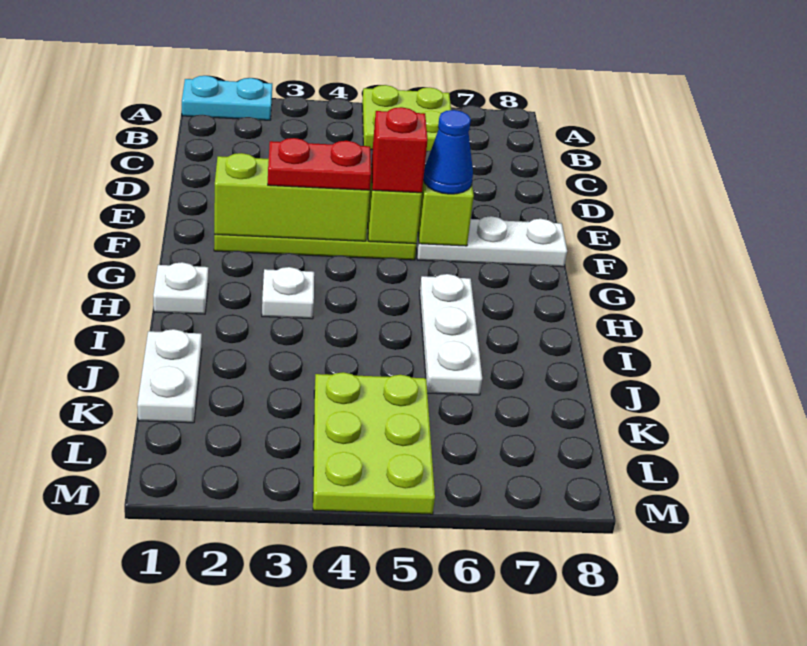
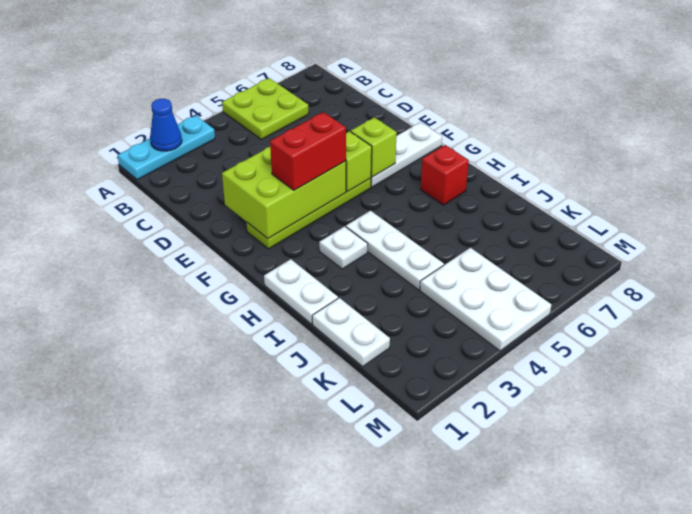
cyan plate A1:A2 level 1 -> cyan plate A1:A3 level 1
lime brick F2:F4 level 2 -> lime brick E2:F4 level 2
red plate F3:F4 level 3 -> red brick F3:F4 level 3
red brick F5 level 3 -> red brick H7 level 1
blue cone F6 level 3 -> blue cone A2 level 2
white plate H1 level 1 -> white plate H1:I1 level 1
white plate H6:J6 level 1 -> white plate H4:J4 level 1
lime plate K4:M5 level 1 -> white plate K4:M5 level 1

